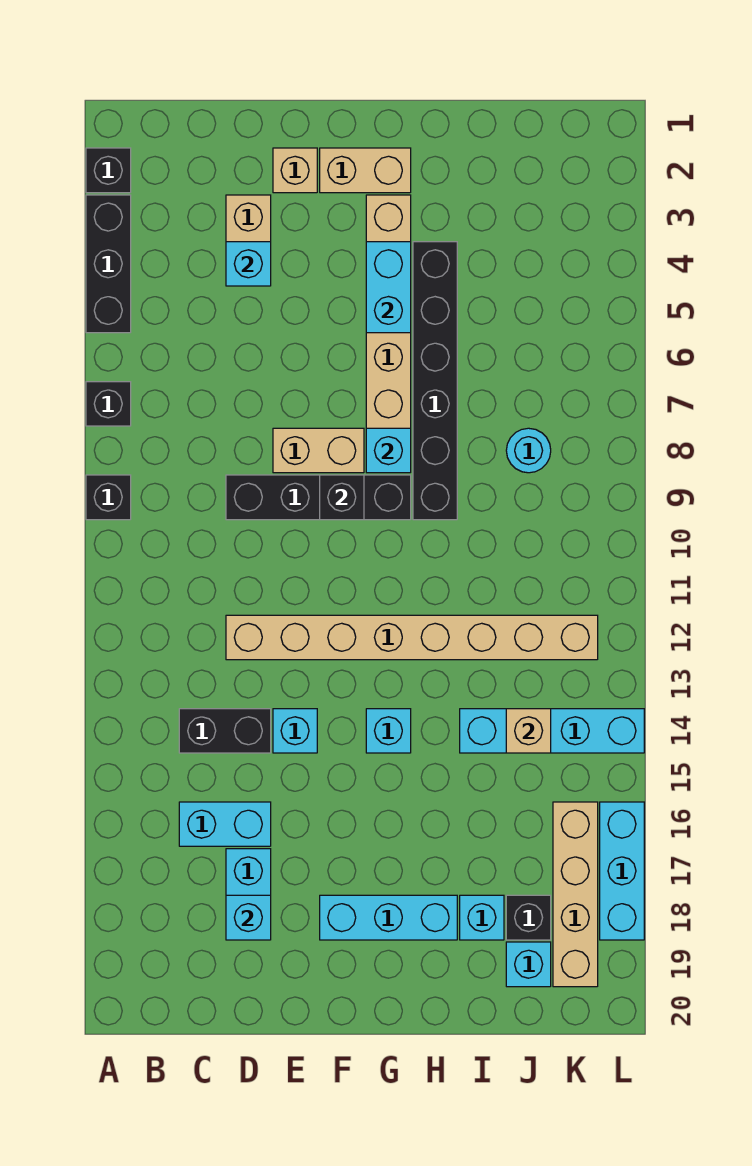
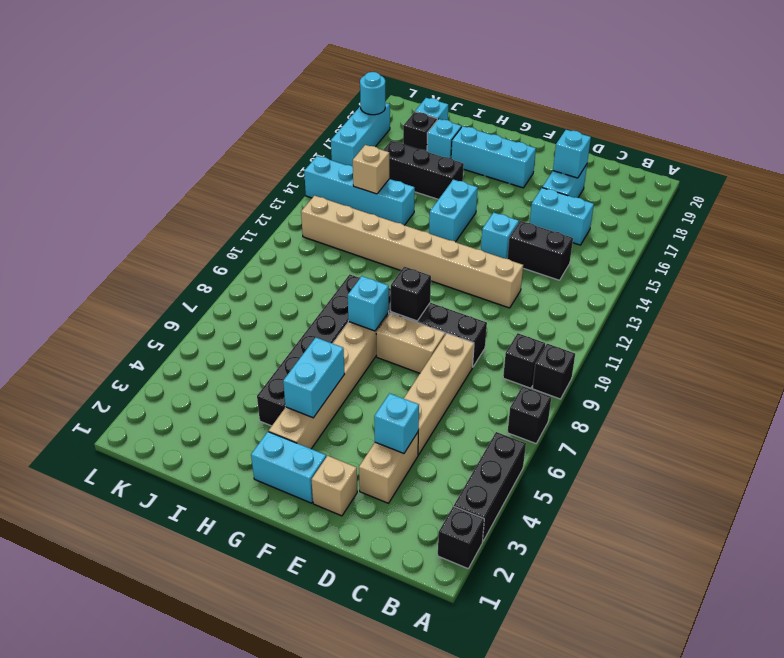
none -> black brick B9 level 1
tan brick F2:G2 level 1 -> cyan brick F2:G2 level 1
cyan brick G14 level 1 -> cyan brick G14:G15 level 1
none -> black brick H16:J16 level 1
cyan round brick J8 level 1 -> cyan round brick L18 level 2
tan brick K16:K19 level 1 -> tan brick D5:D8 level 1

